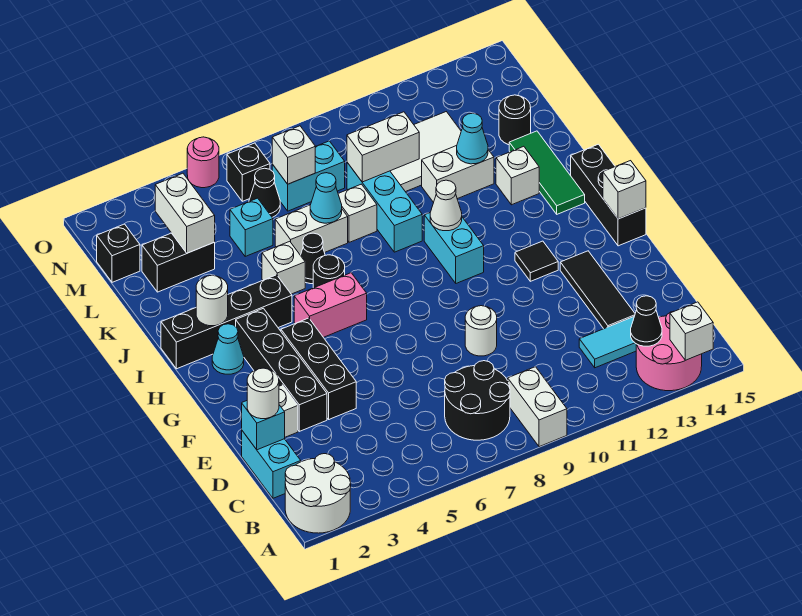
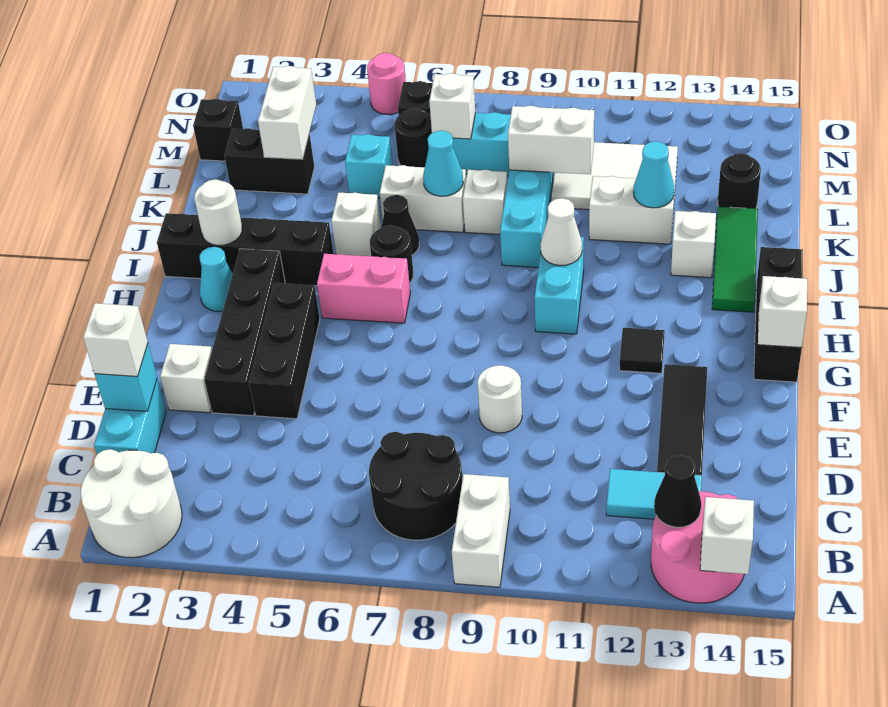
white round brick D1 level 3 -> white brick D1 level 3
black cone M6 level 1 -> black round brick M6 level 1

